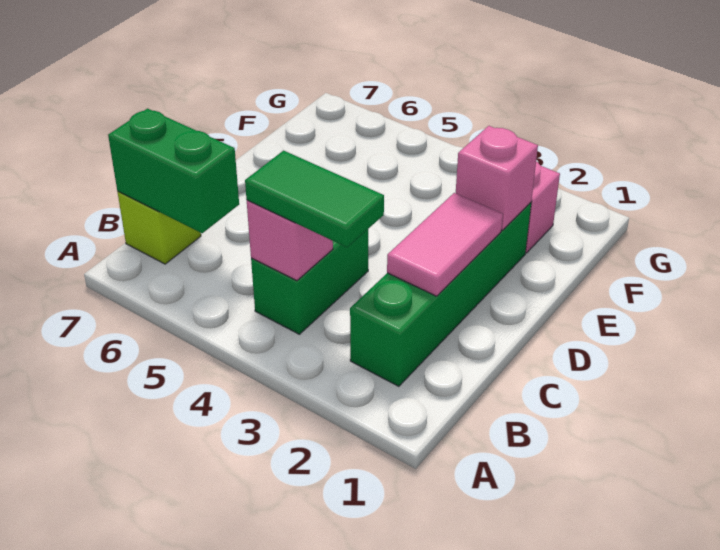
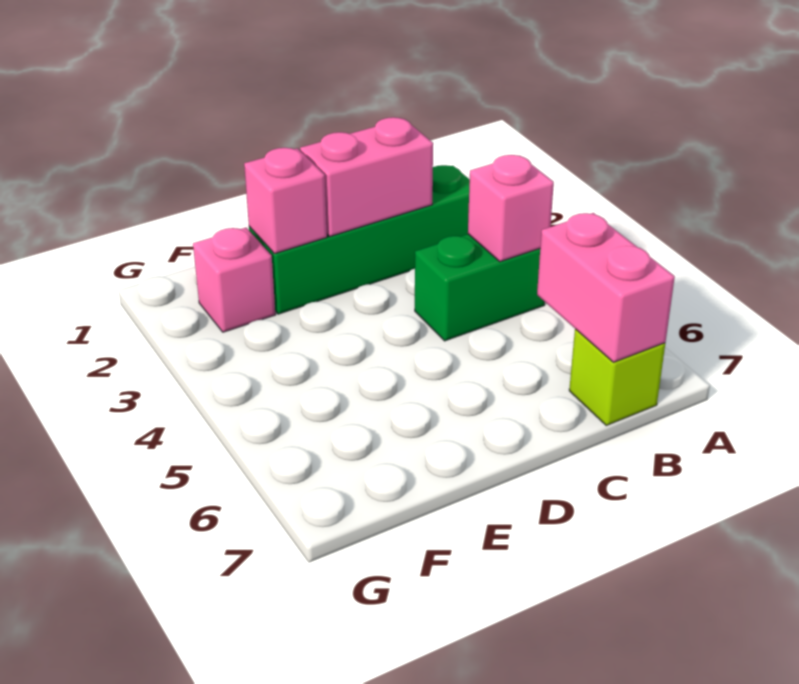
green tile B3:B4 level 3 -> none
green brick B6:B7 level 2 -> pink brick B6:B7 level 2
pink tile C2:D2 level 2 -> pink brick C2:D2 level 2

